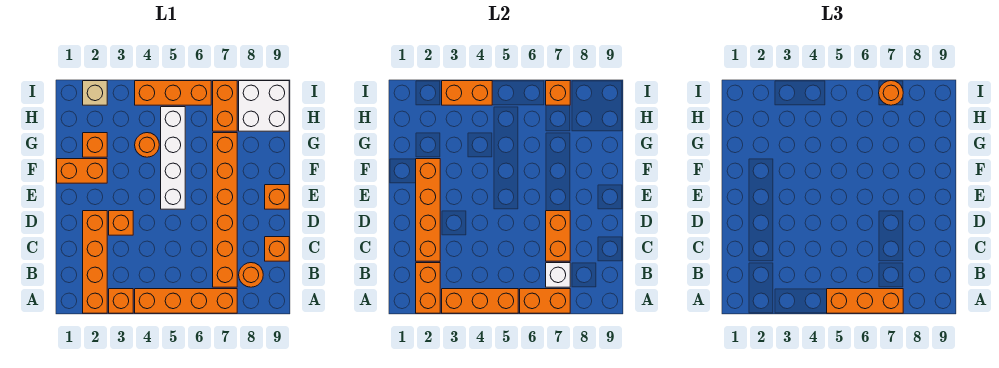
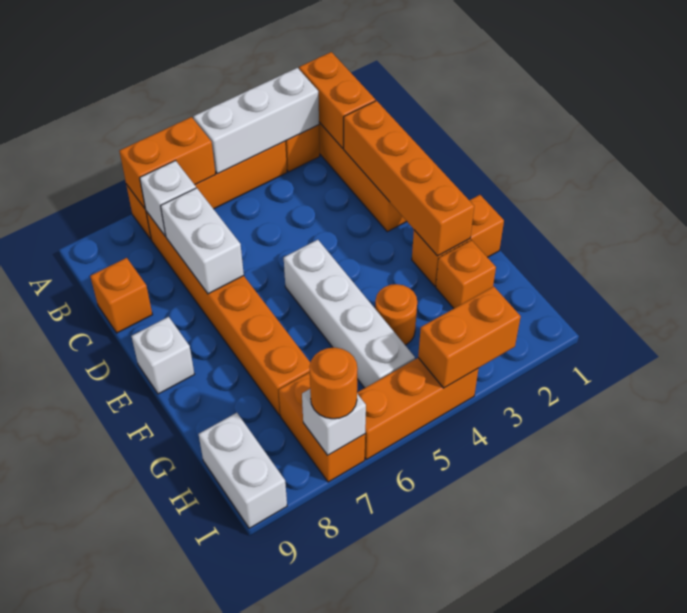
orange brick A3:A5 level 2 -> white brick A3:A5 level 2
orange brick A5:A7 level 3 -> none
orange round brick B8 level 1 -> none
orange brick C7:D7 level 2 -> white brick C7:D7 level 2
orange brick D3 level 1 -> none
orange brick E9 level 1 -> white brick E9 level 1
white brick H8:I9 level 1 -> white brick H9:I9 level 1
tan brick I2 level 1 -> none
orange brick I7 level 2 -> white brick I7 level 2

